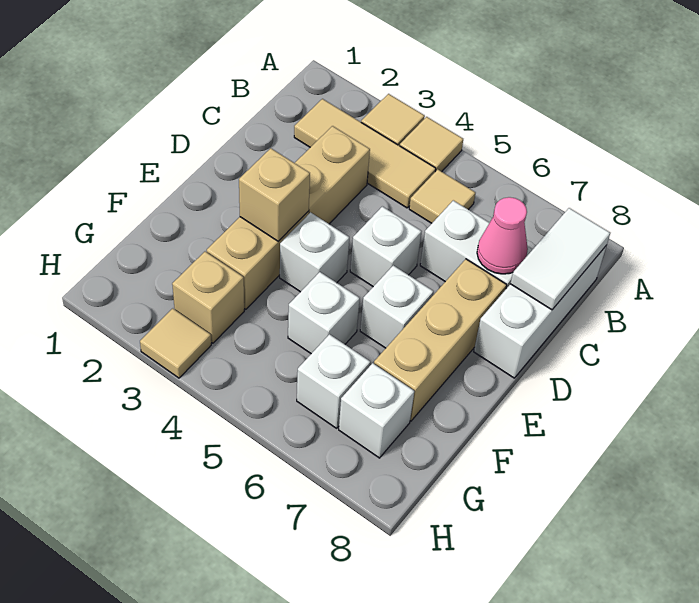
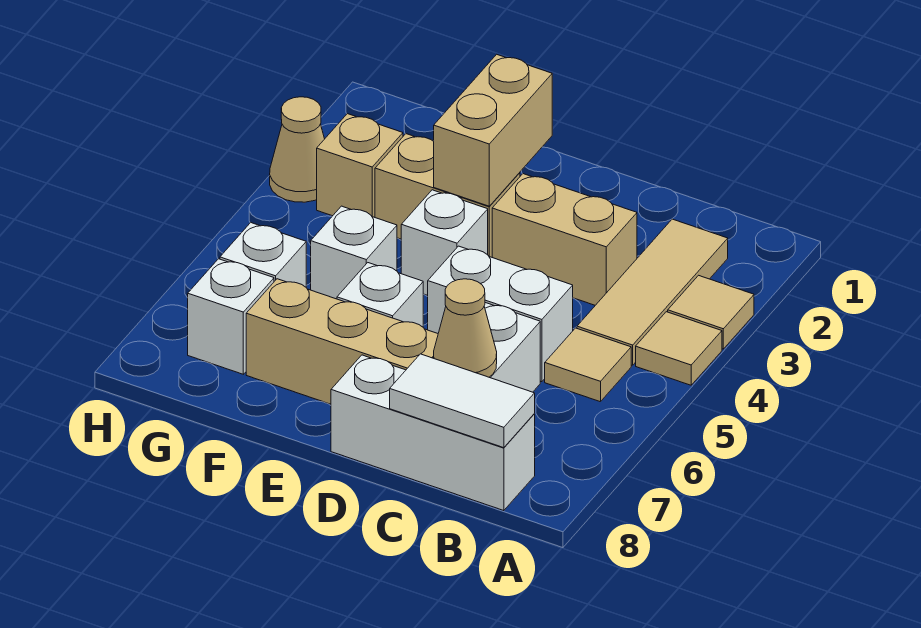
pink cone C7 level 2 -> tan cone C7 level 2
white brick D5 level 1 -> white brick C5:D5 level 1
tan brick E3 level 2 -> tan brick E2:E3 level 2
tan tile H3 level 1 -> tan cone H3 level 1

